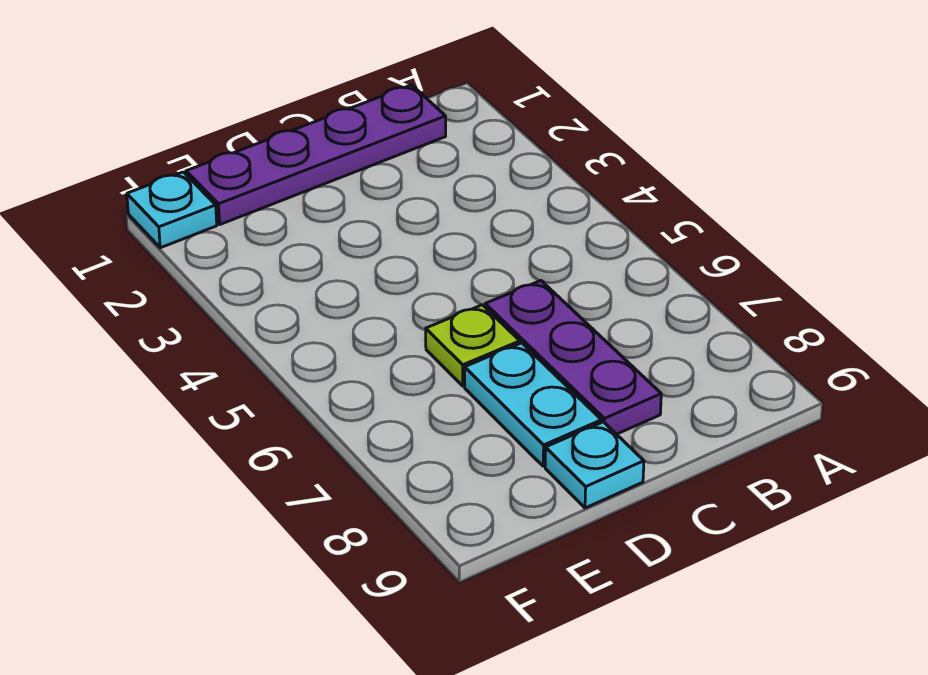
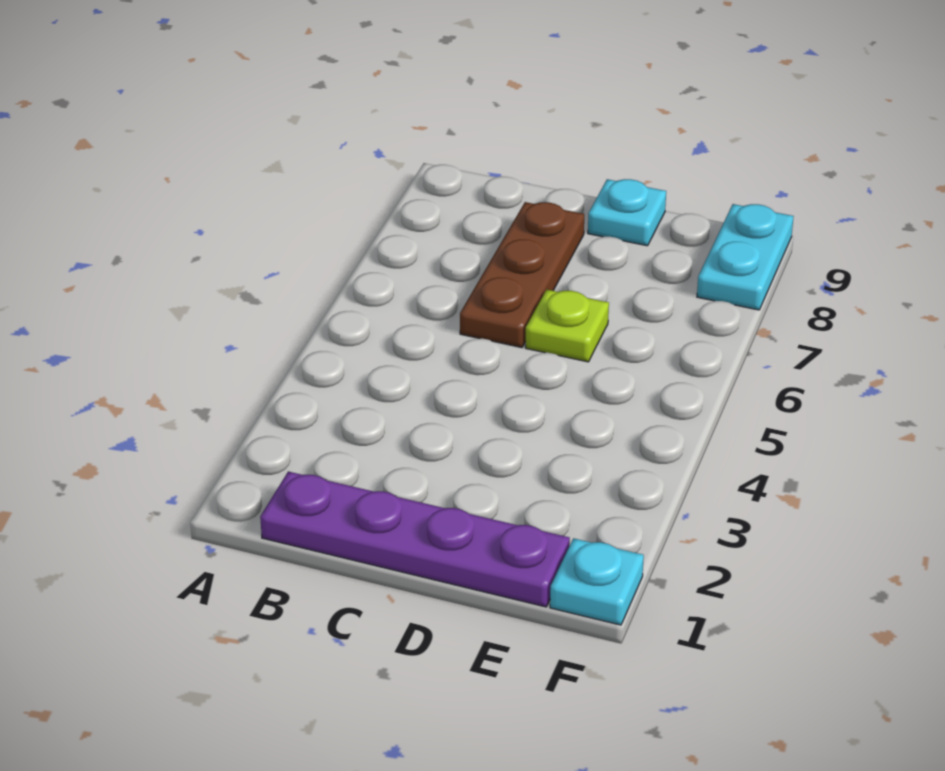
purple plate C6:C8 level 1 -> brown plate C6:C8 level 1
cyan plate D7:D8 level 1 -> cyan plate F8:F9 level 1

